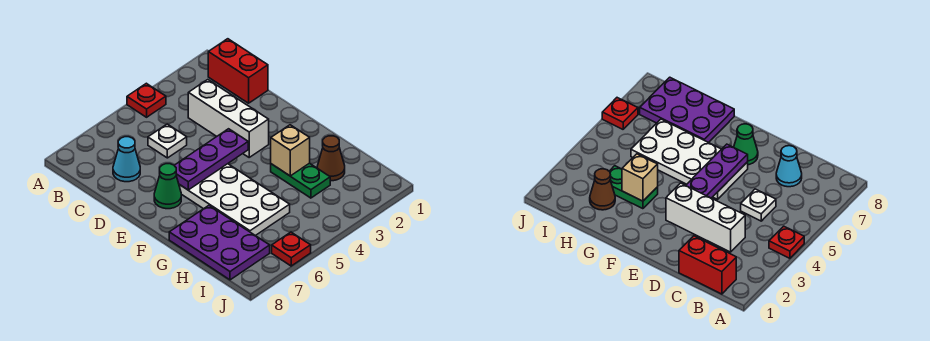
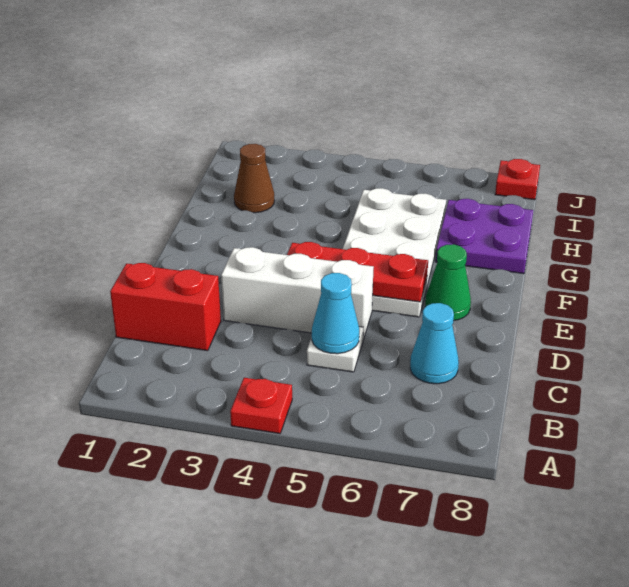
red brick B1:C1 level 1 -> red brick C1:C2 level 1
white brick C3:E3 level 1 -> white brick D3:D5 level 1
none -> cyan cone C5 level 2
purple plate E4:E6 level 2 -> red plate E4:E6 level 2
green plate G3:H3 level 1 -> none
tan brick G3 level 2 -> none
purple plate G7:I8 level 1 -> purple plate G7:H8 level 1
red plate J6 level 1 -> red plate J8 level 1

